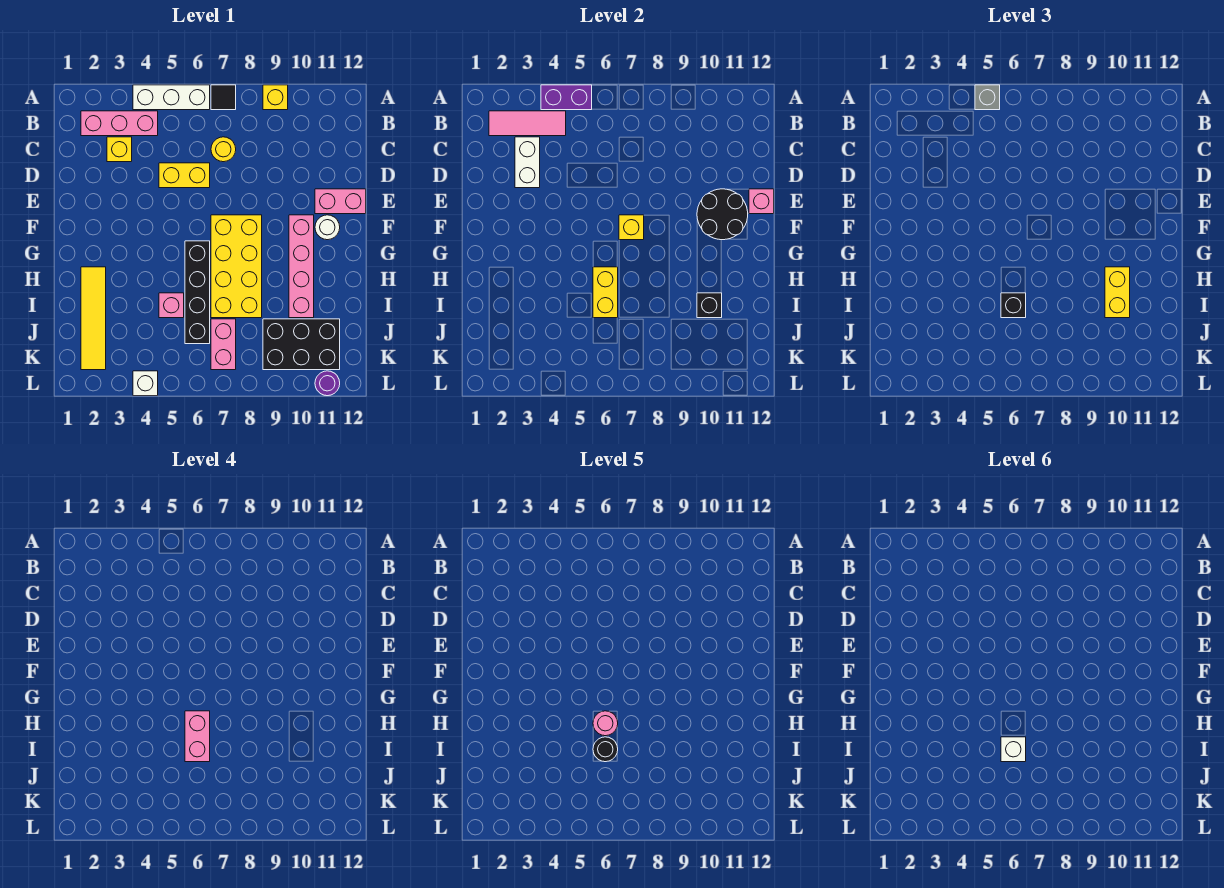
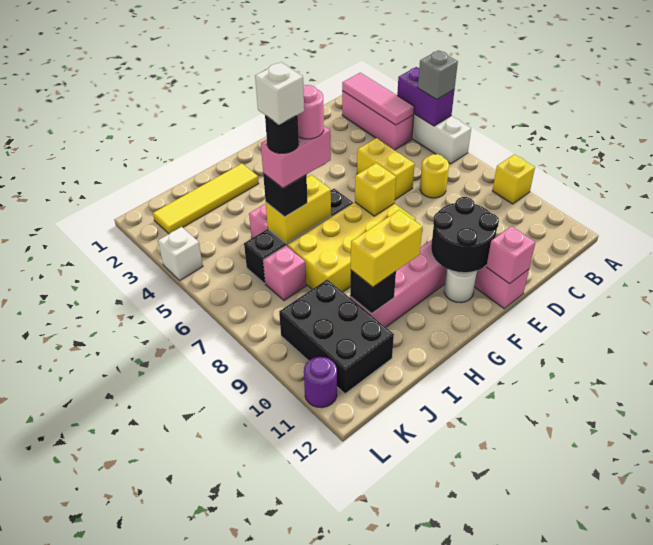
black tile A7 level 1 -> none
yellow brick C3 level 1 -> none
white brick C3:D3 level 2 -> none
pink brick J7:K7 level 1 -> pink brick J7 level 1

